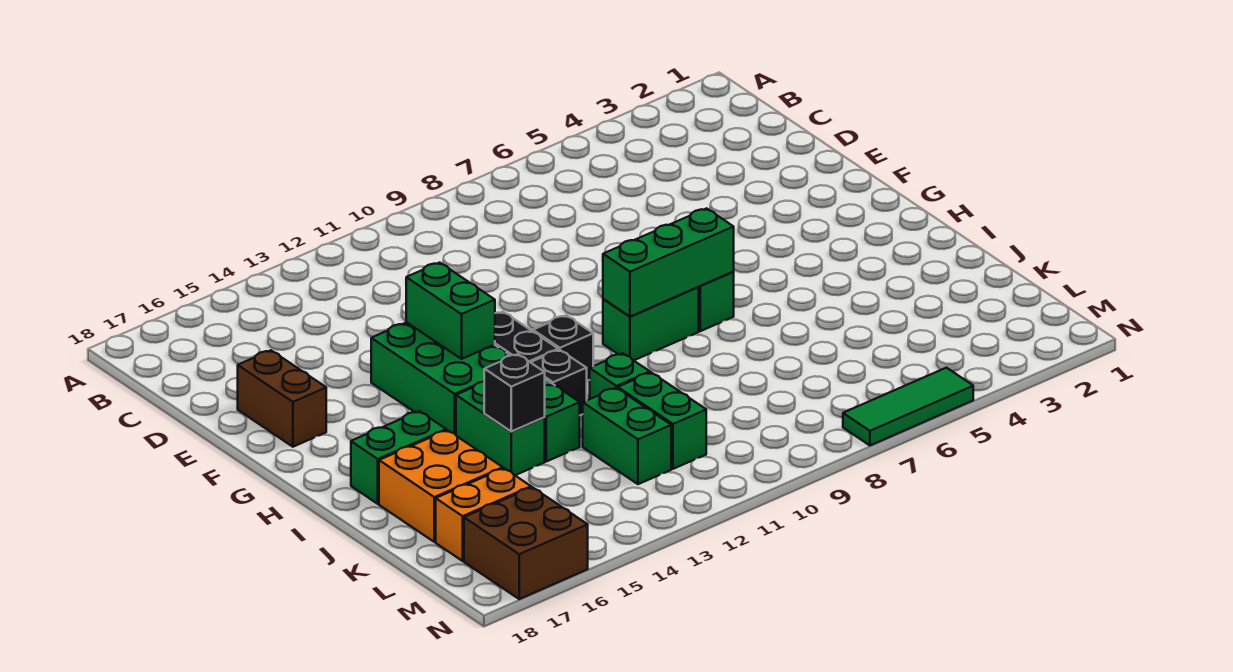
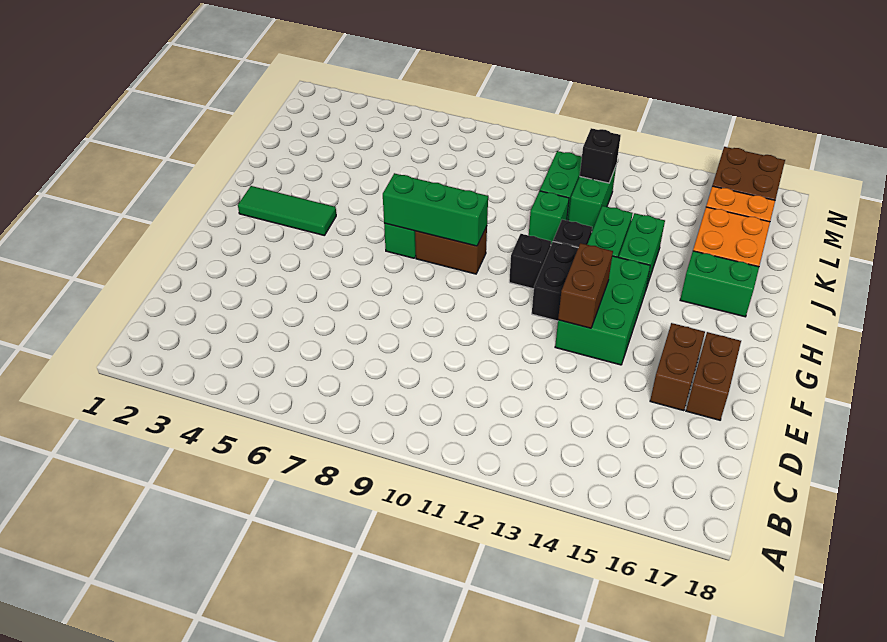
none -> brown brick E16:F16 level 1
green brick F13:G13 level 2 -> brown brick F13:G13 level 2
green brick H8:H9 level 1 -> brown brick H8:H9 level 1
black brick J14 level 2 -> black brick L12 level 2
green tile N5:N7 level 1 -> green tile H2:H4 level 1

